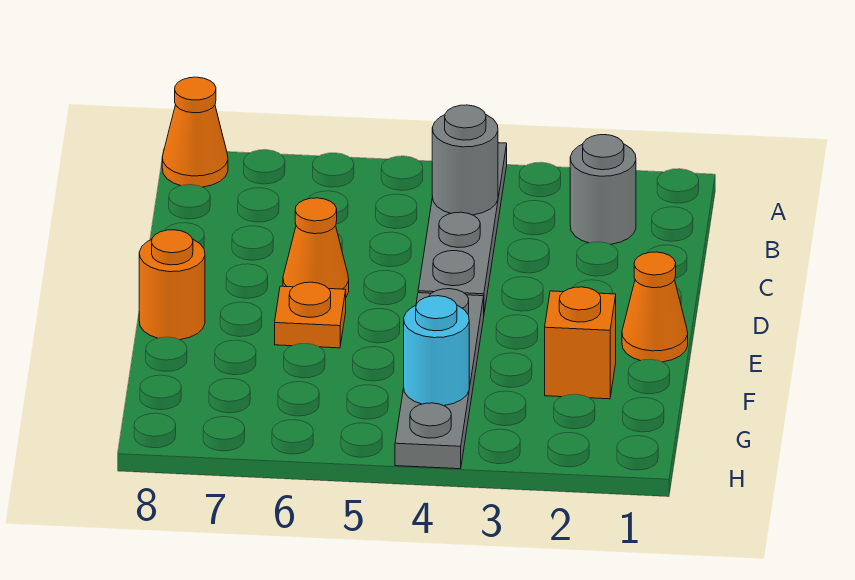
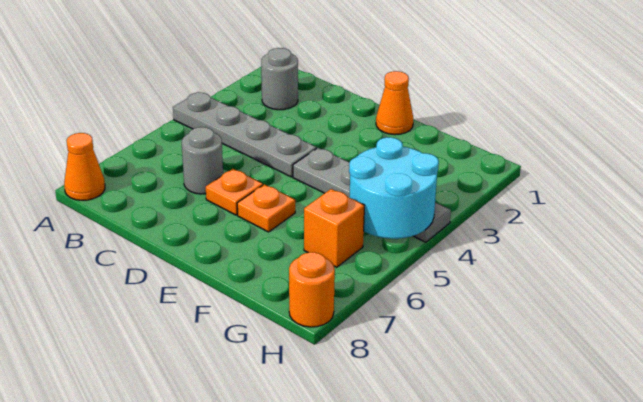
grey round brick B4 level 2 -> grey round brick C6 level 1
orange cone D6 level 1 -> orange plate D6 level 1
orange round brick E8 level 1 -> orange round brick H8 level 1
orange brick F2 level 1 -> orange brick G6 level 1
cyan round brick G4 level 2 -> cyan round brick G4:H5 level 2

